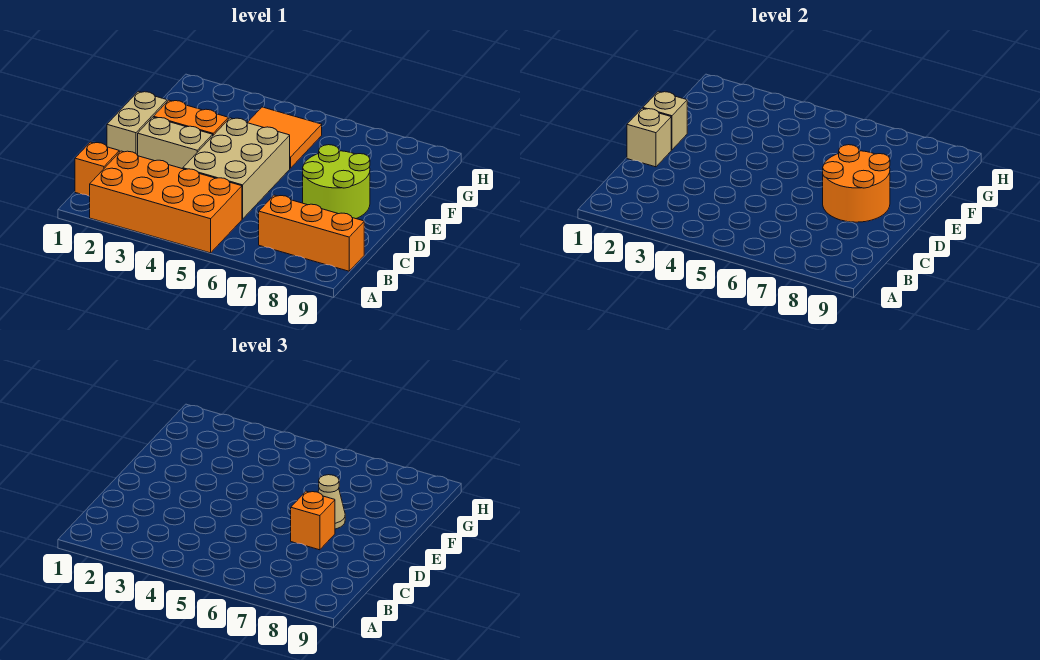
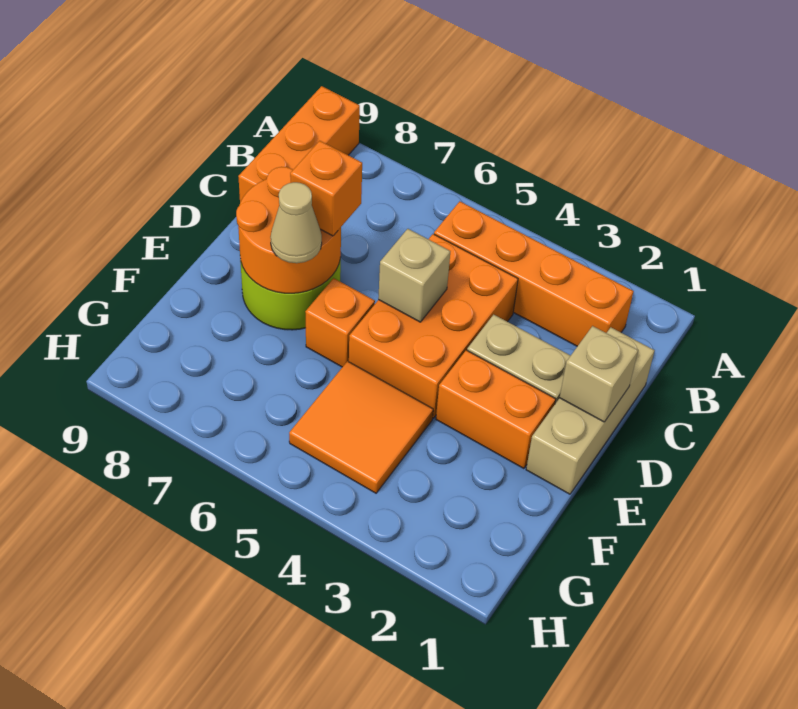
orange brick A2:B5 level 1 -> orange brick B2:B5 level 1
orange brick B1 level 1 -> orange brick E6 level 1
orange brick B7:B9 level 1 -> orange brick A9:C9 level 1
tan brick C4:E5 level 1 -> orange brick C4:E5 level 1
tan brick D1:E1 level 1 -> tan brick C1:E1 level 1
tan brick E1 level 2 -> tan brick D5 level 2

